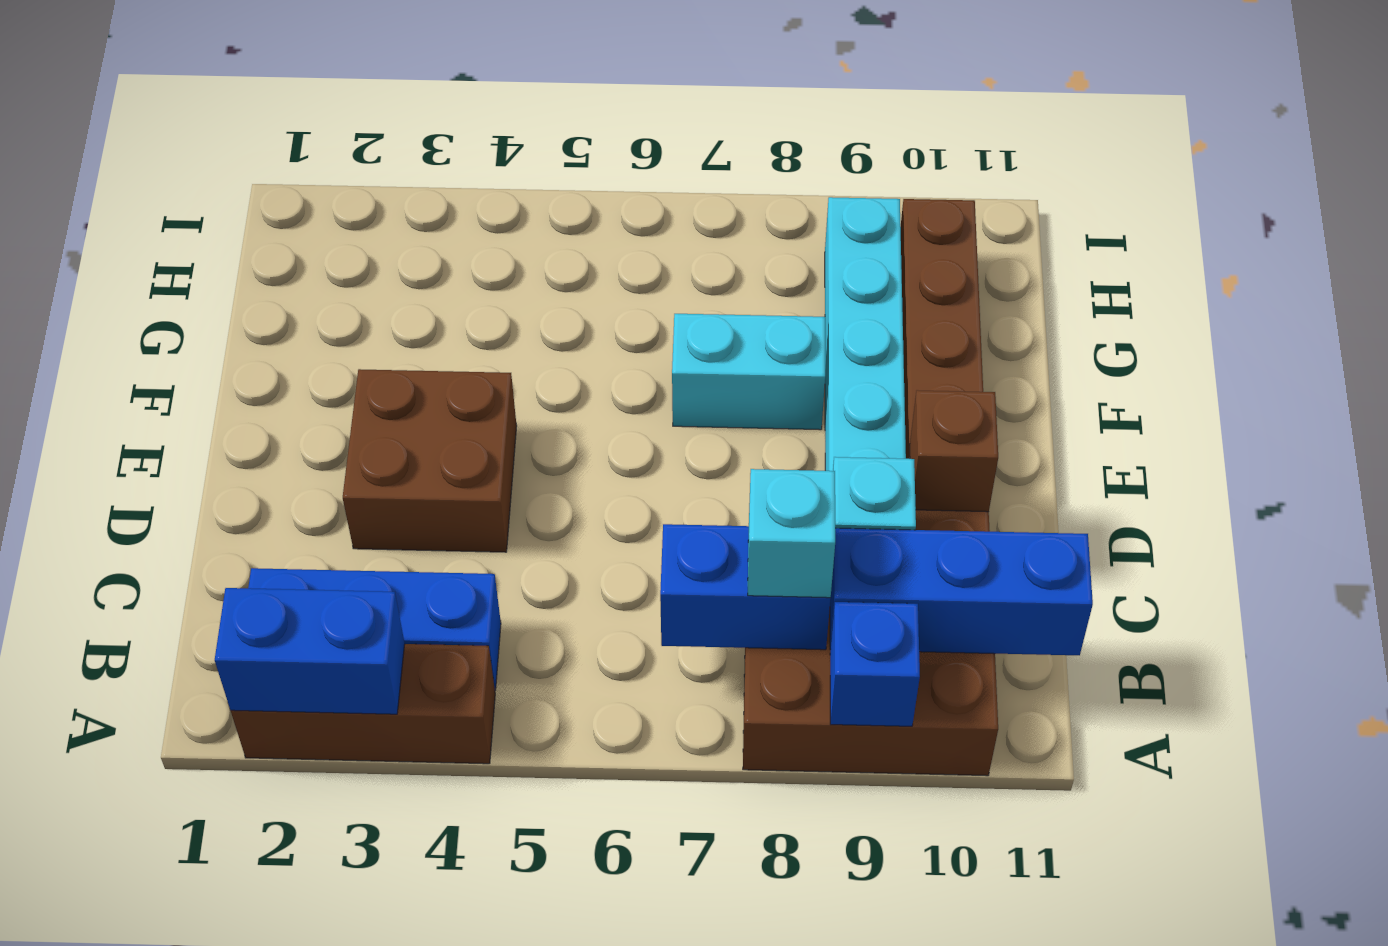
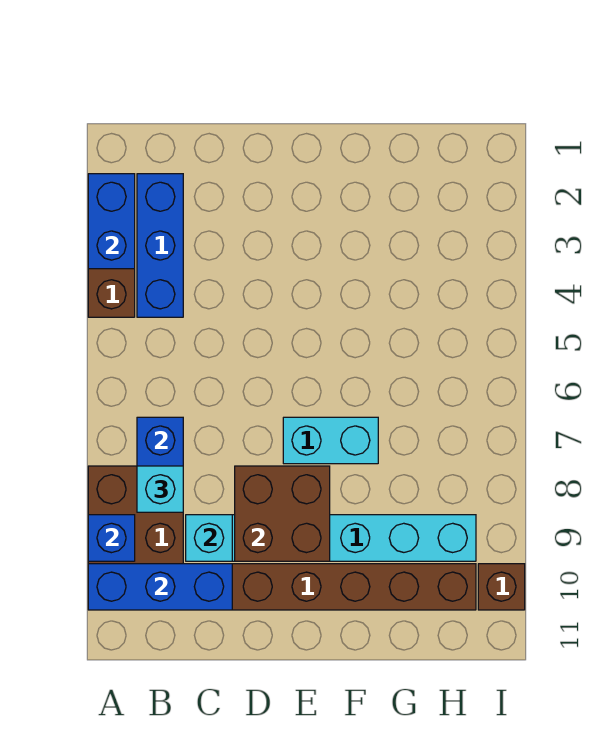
blue brick B9:B11 level 2 -> blue brick A10:C10 level 2
brown brick D3:E4 level 1 -> brown brick D8:E9 level 2
brown brick D10 level 2 -> brown brick I10 level 1
cyan brick F7:F8 level 1 -> cyan brick E7:F7 level 1

